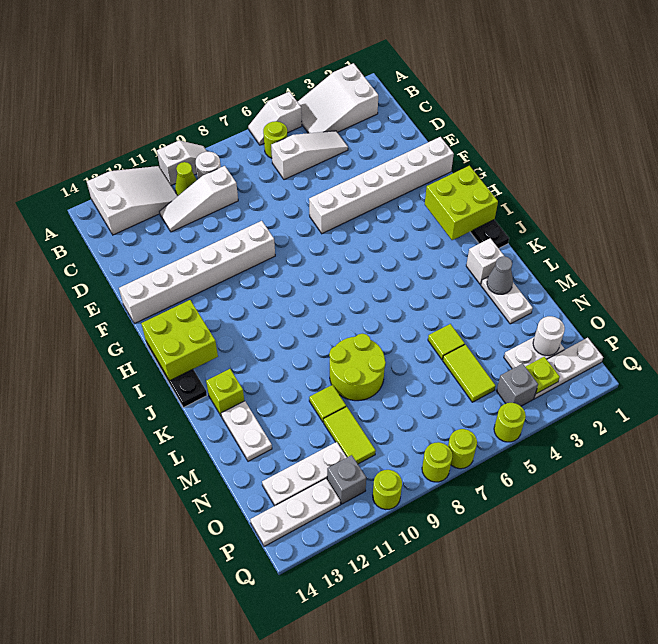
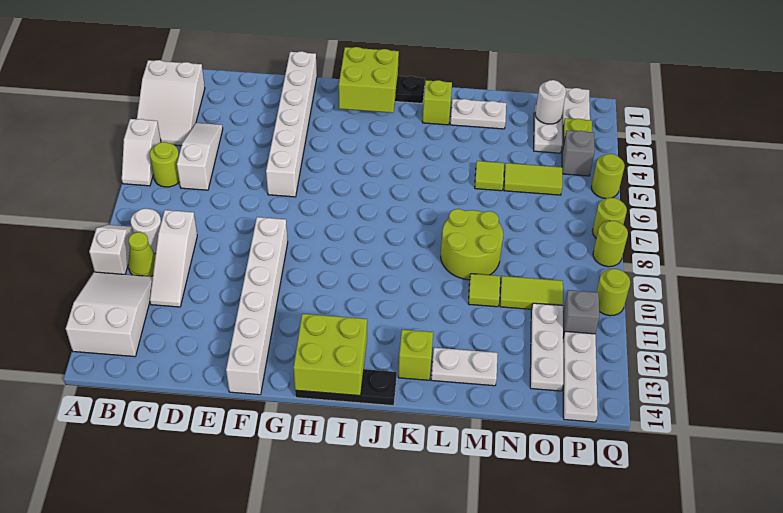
white brick K2 level 1 -> lime brick K2 level 1
grey cone L2 level 2 -> none

